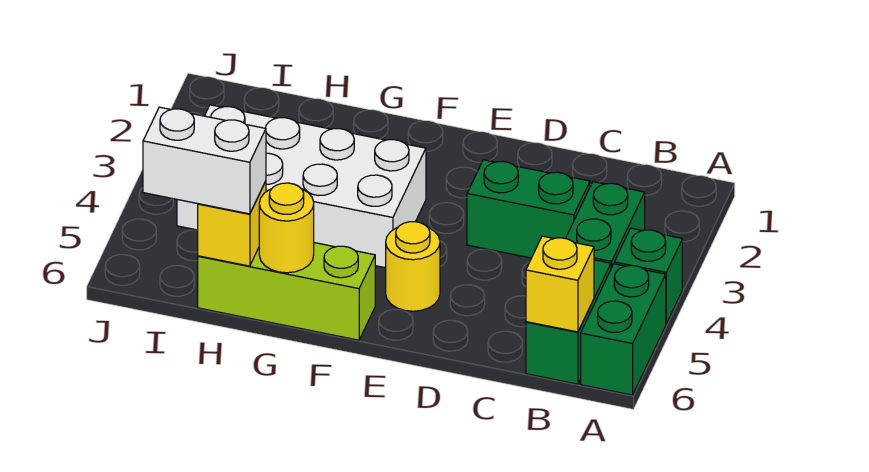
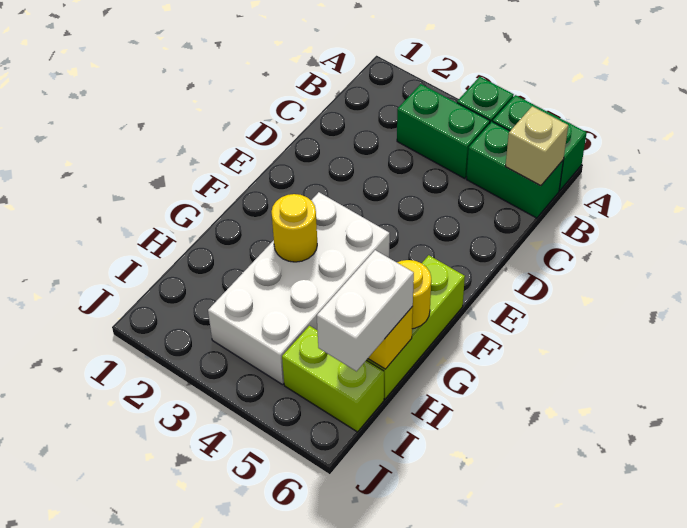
yellow brick B6 level 2 -> tan brick B6 level 2
green brick C3:D3 level 1 -> none
yellow round brick E5 level 1 -> yellow round brick G3 level 2
none -> lime brick I5:I6 level 1

